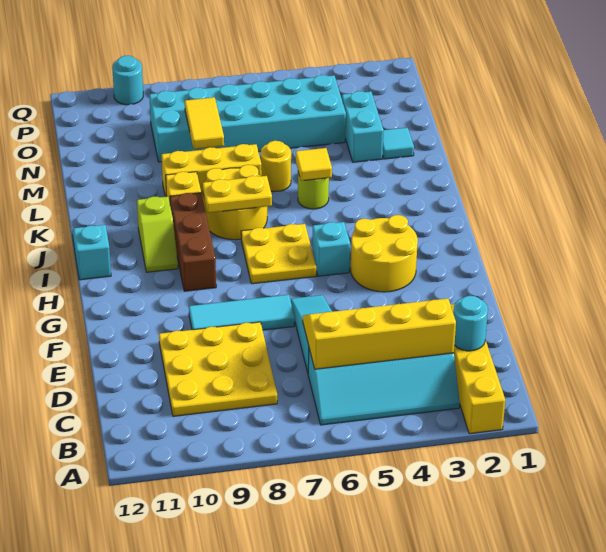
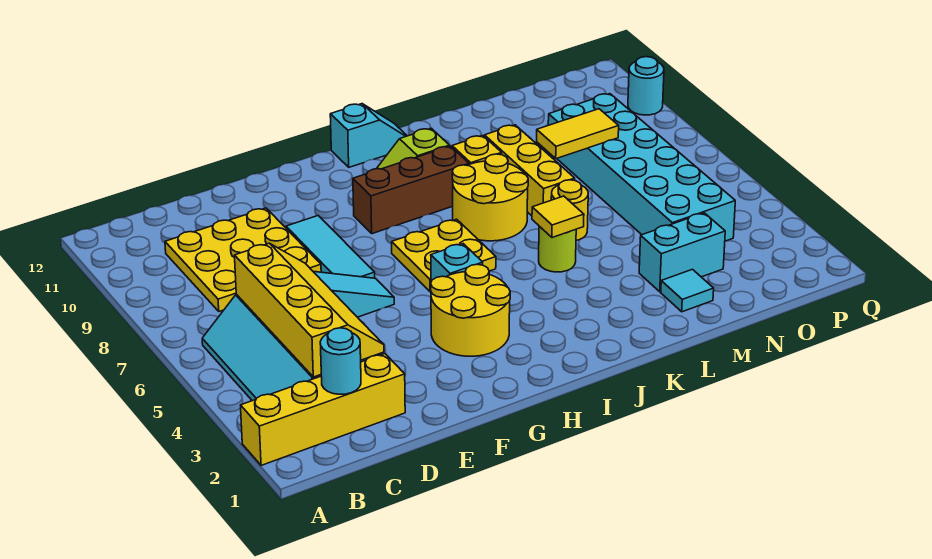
yellow plate J7:J8 level 2 -> none

